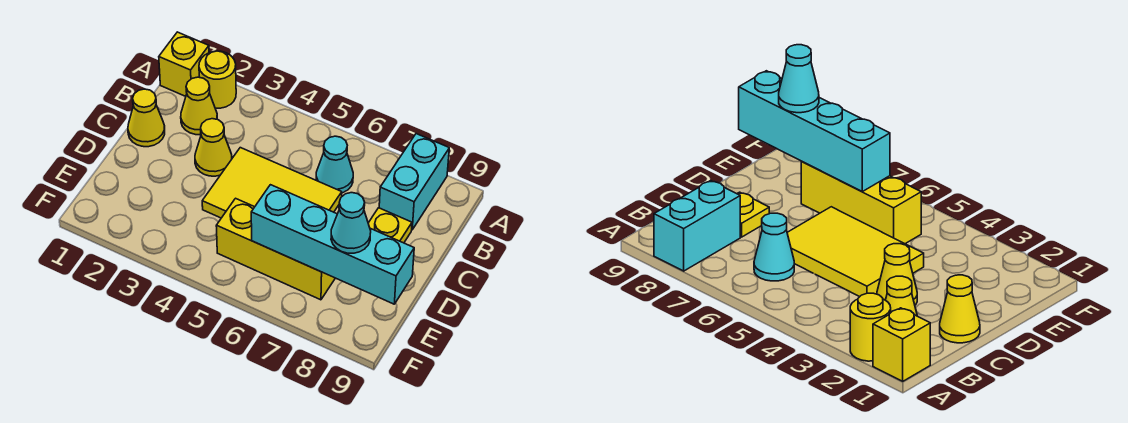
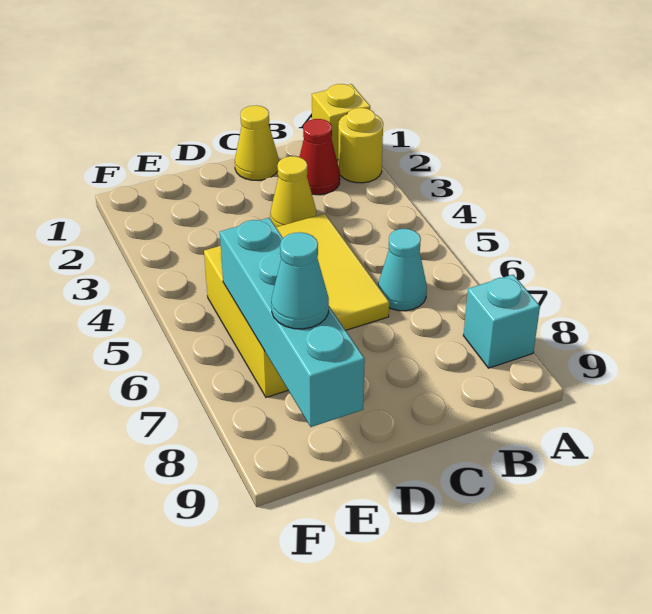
cyan brick A8:B8 level 1 -> cyan brick A8 level 1
yellow cone B2 level 1 -> red cone B2 level 1
yellow plate C8 level 1 -> none

